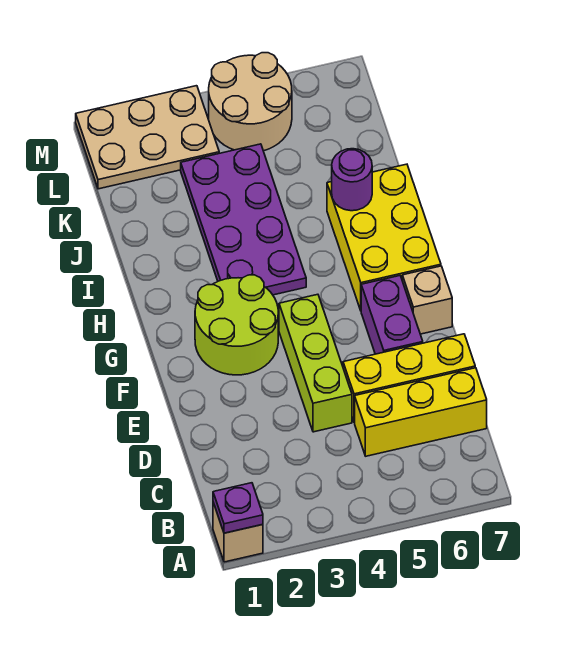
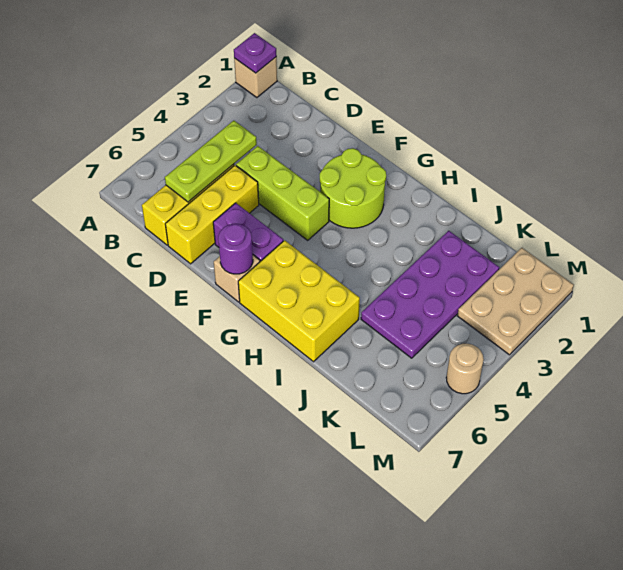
none -> lime plate C4:C6 level 2
purple plate H3:K4 level 1 -> purple plate J2:K5 level 1
purple round brick I6 level 2 -> purple round brick F7 level 2
tan round brick L4:M5 level 1 -> tan round brick M5 level 1

